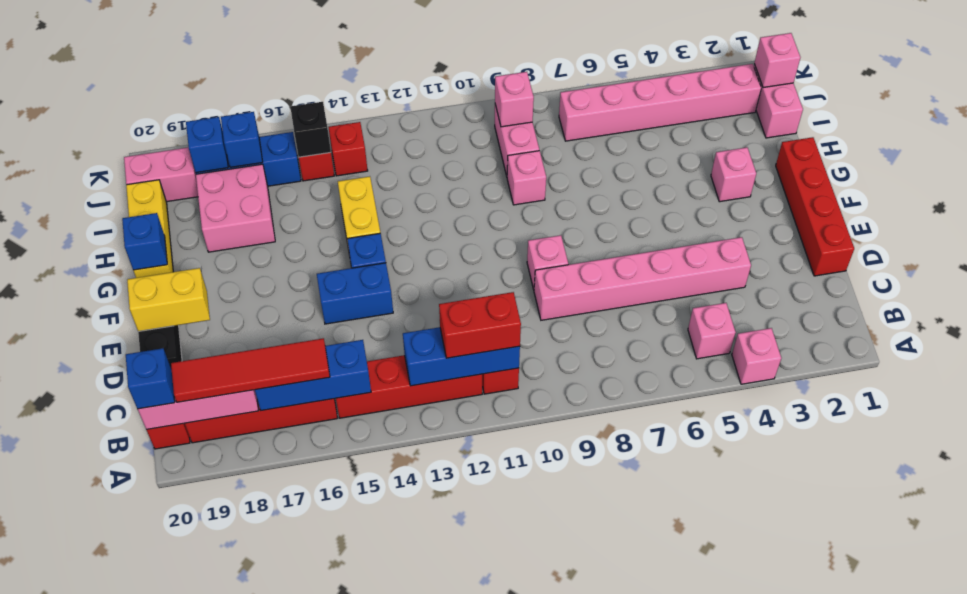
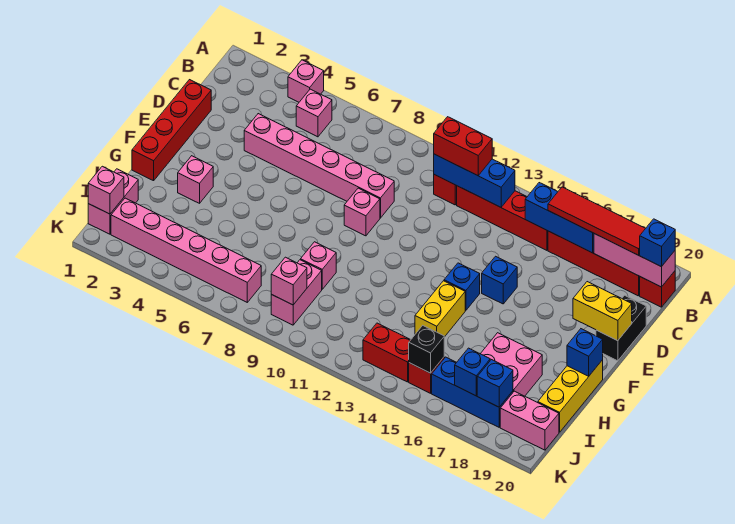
blue brick E14:E15 level 1 -> blue brick E15 level 1
red brick J14 level 1 -> red brick J13:J14 level 1

